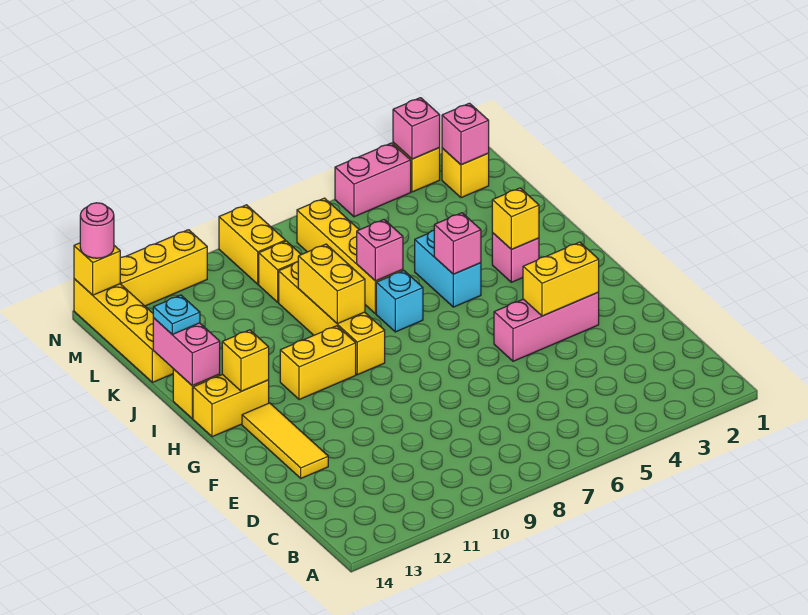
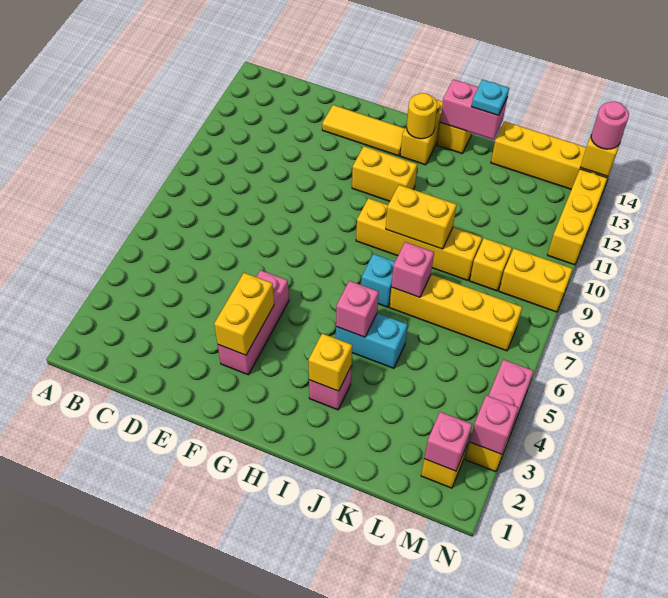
yellow brick H10:H11 level 1 -> yellow brick G11:H11 level 1
yellow brick H13 level 2 -> yellow round brick H13 level 2

